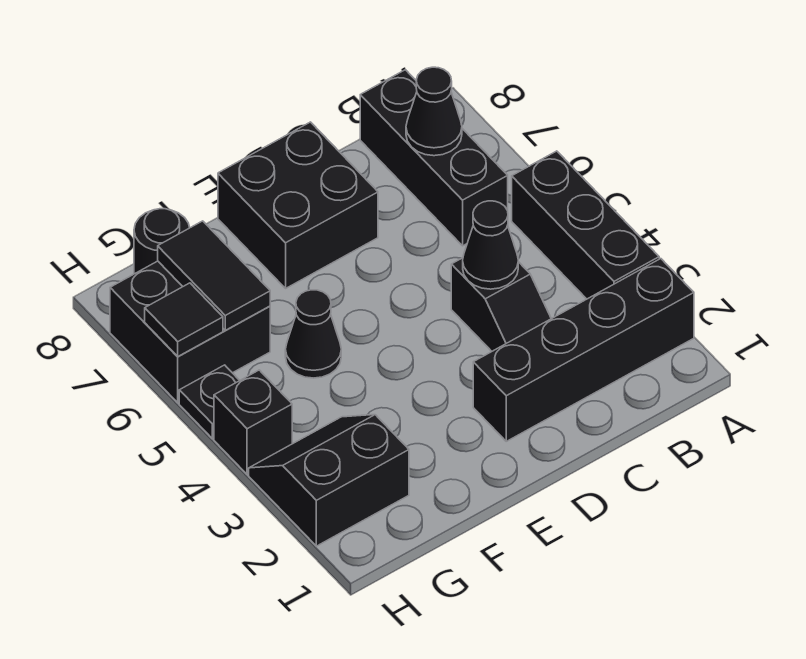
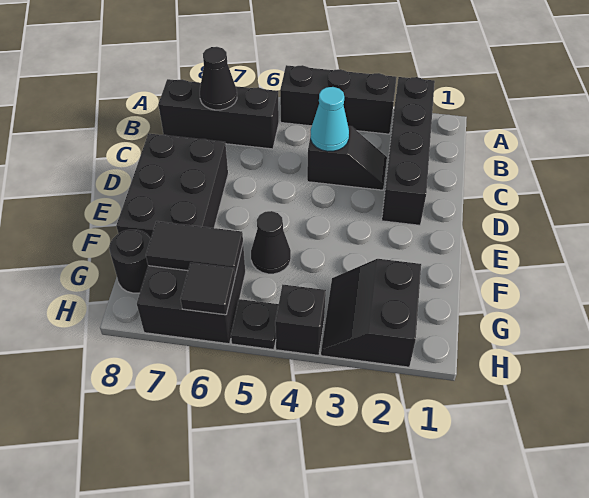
black cone C4 level 2 -> cyan cone C4 level 2
black brick D7:E8 level 1 -> black brick D7:F8 level 1

